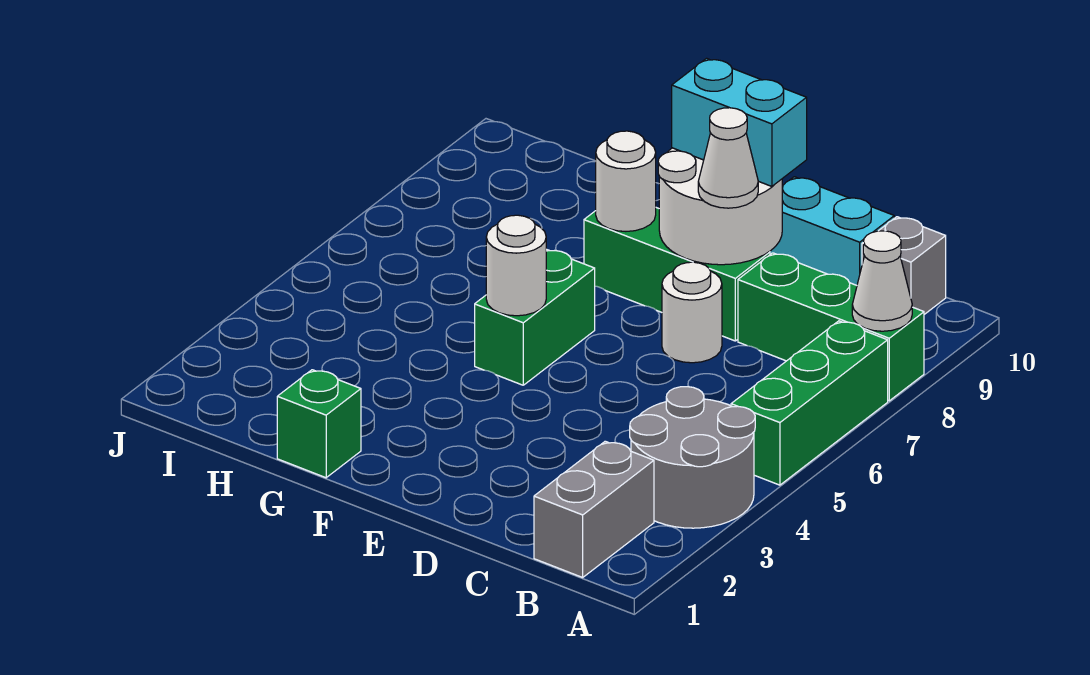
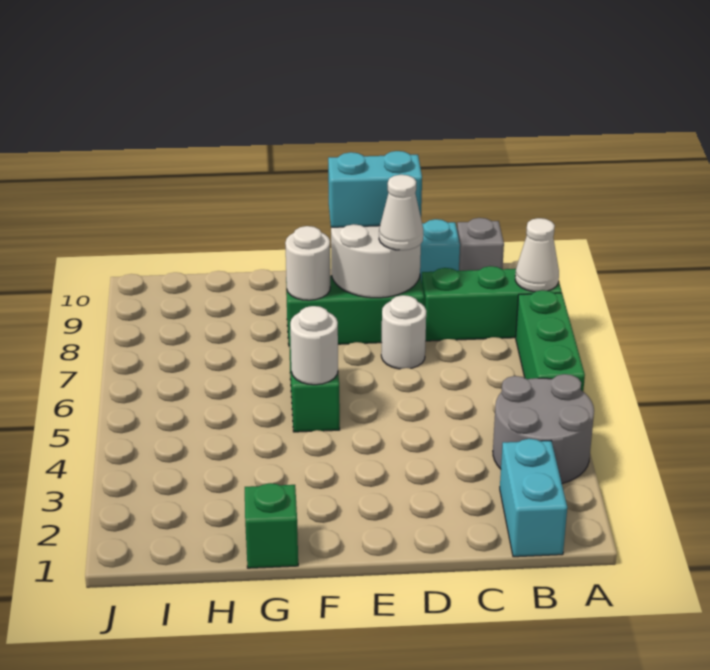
grey brick B1:B2 level 1 -> cyan brick B1:B2 level 1

